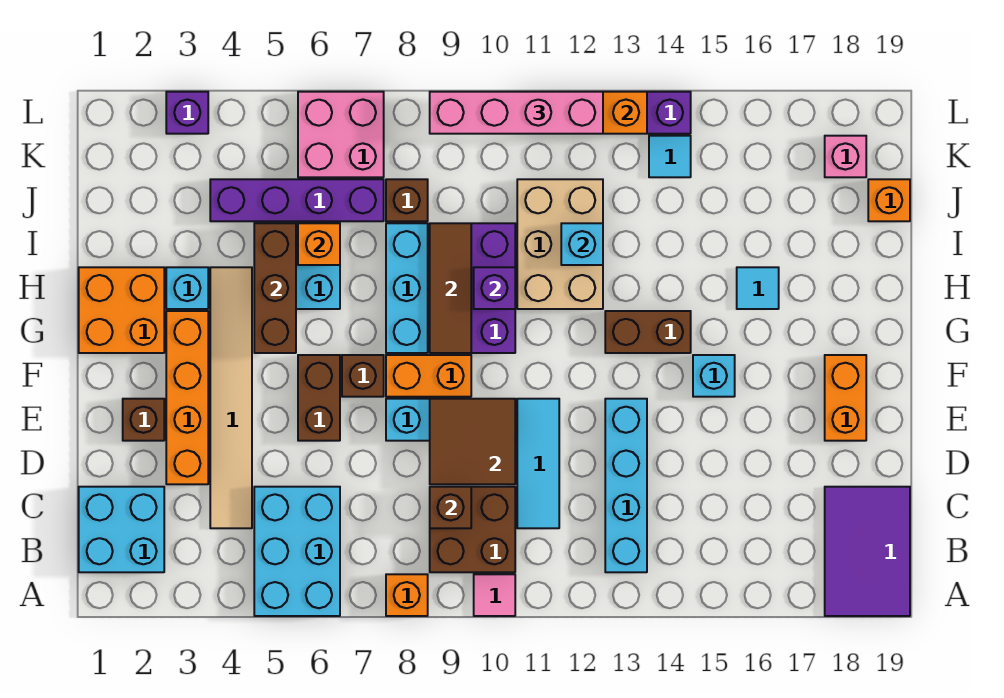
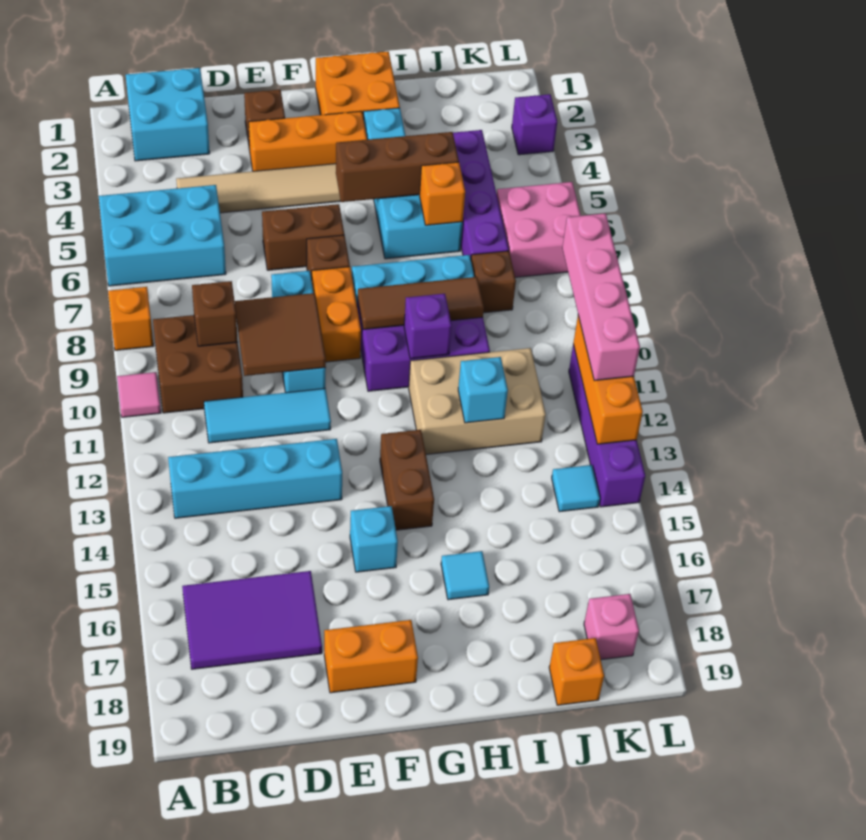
purple tile A18:C19 level 1 -> purple tile B16:D17 level 1
orange brick D3:G3 level 1 -> orange brick E3:G3 level 1

